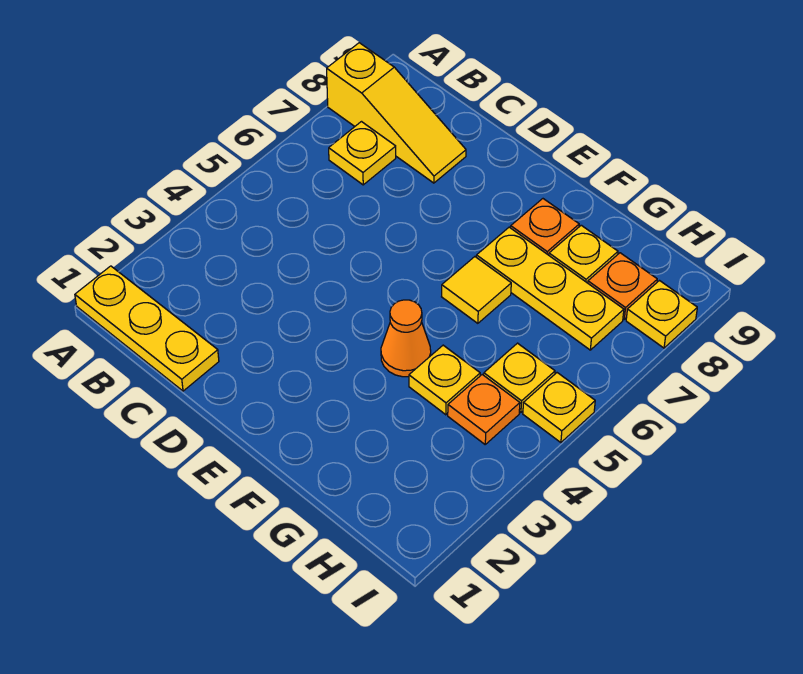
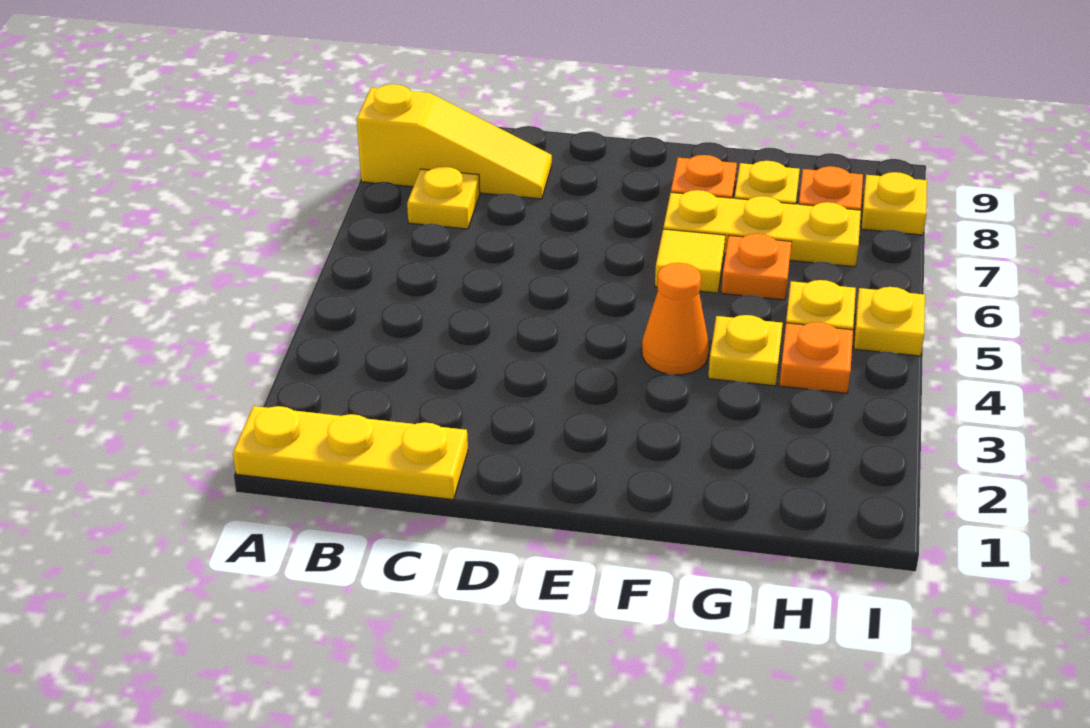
none -> orange plate G6 level 1

